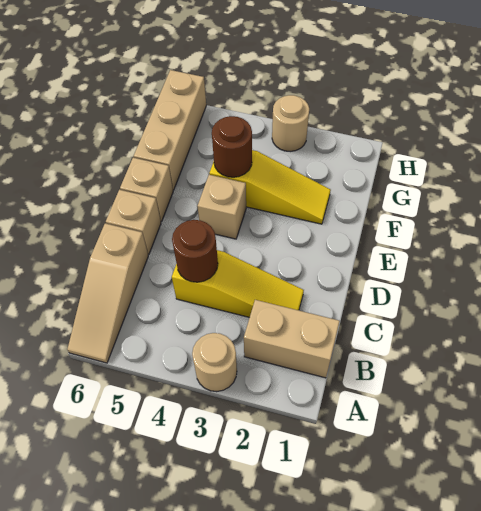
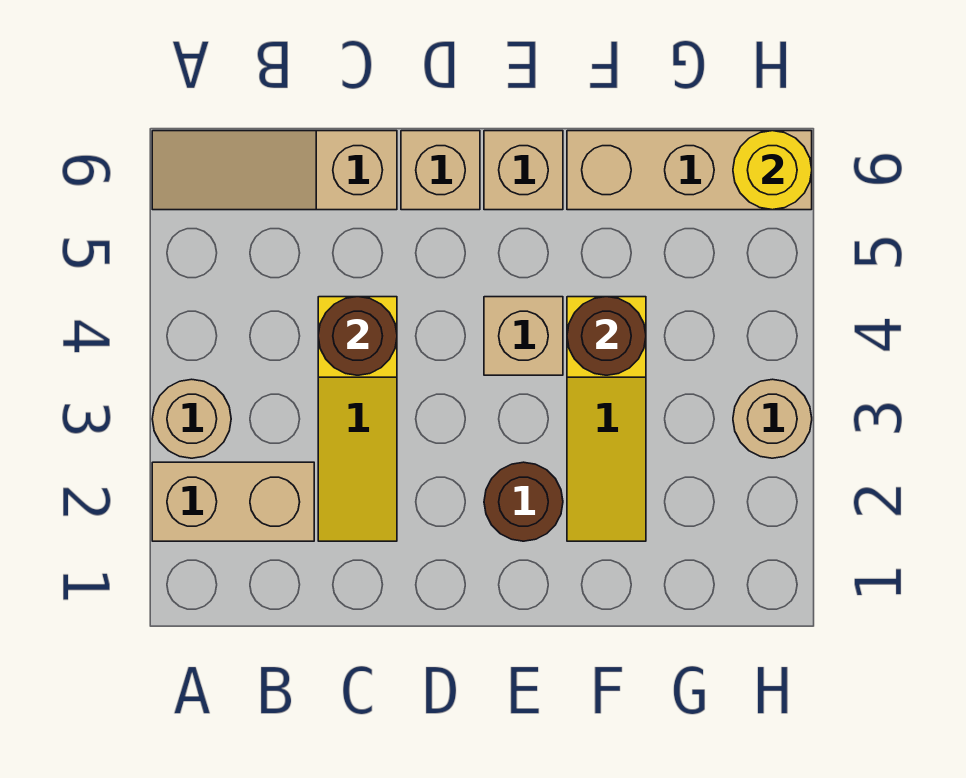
tan brick B1:B2 level 1 -> tan brick A2:B2 level 1
none -> brown round brick E2 level 1
none -> yellow round brick H6 level 2

